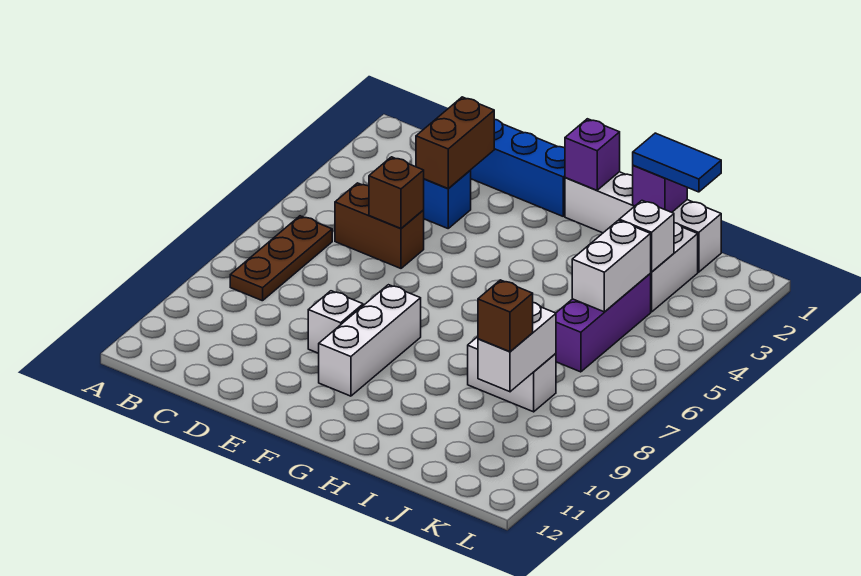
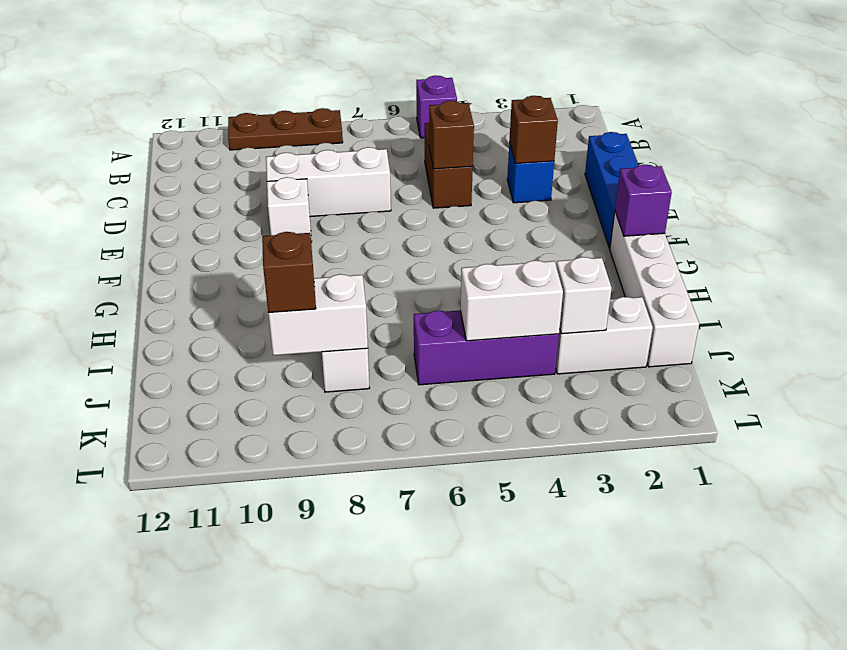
brown plate B6:B8 level 1 -> brown plate A8:A10 level 1
brown brick D2:D3 level 2 -> brown brick D3 level 2
white brick F8:F10 level 1 -> white brick D7:D9 level 1
purple brick I1 level 2 -> purple brick A5 level 1
blue tile I1:J1 level 3 -> none

